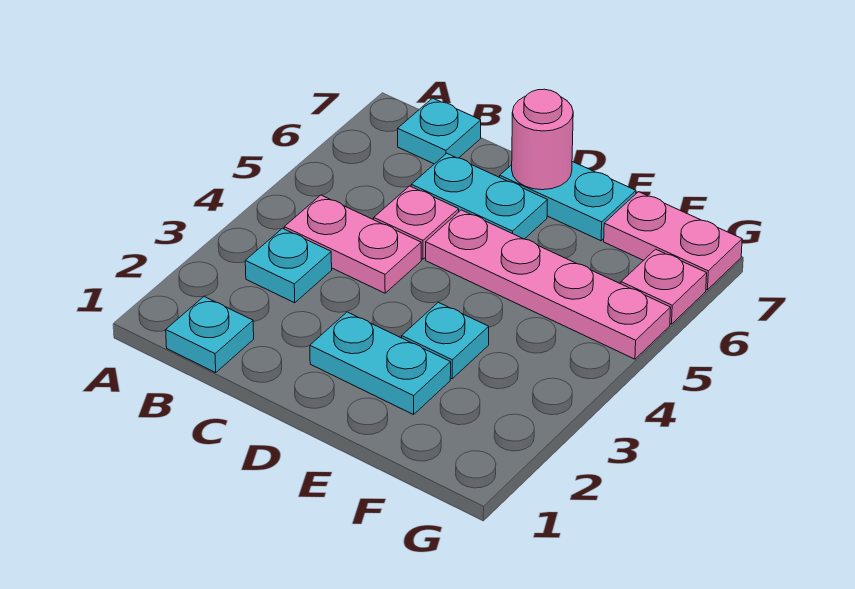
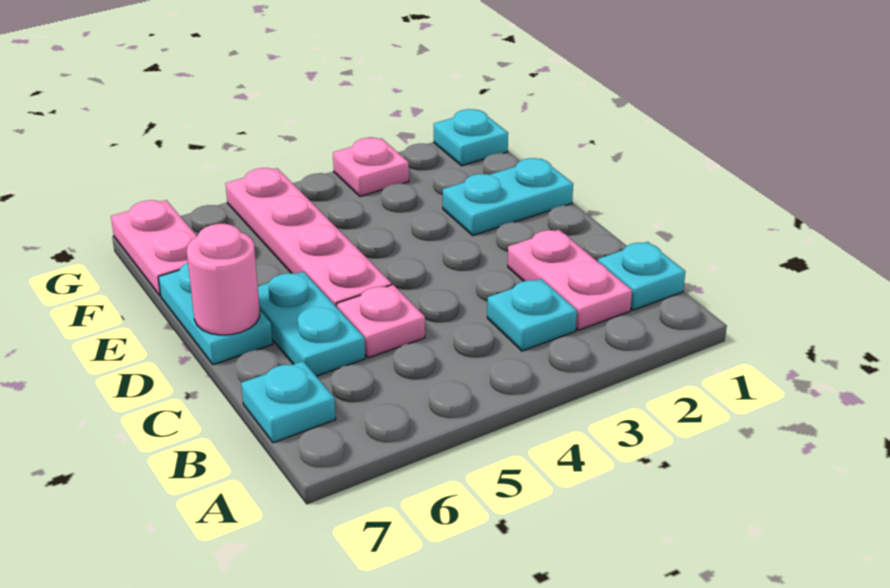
pink plate B4:C4 level 1 -> pink plate B2:C2 level 1
cyan plate D2:E2 level 1 -> cyan plate E1:E2 level 1
cyan plate E3 level 1 -> cyan plate G1 level 1
pink plate G6 level 1 -> pink plate G3 level 1

